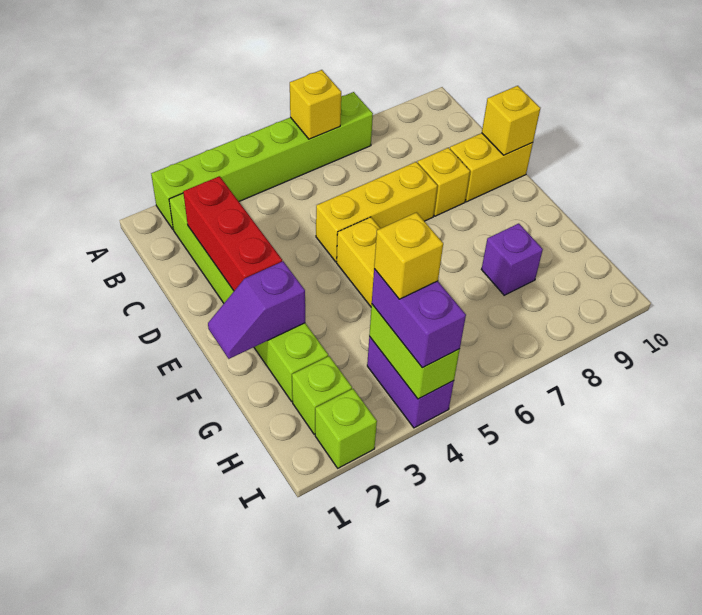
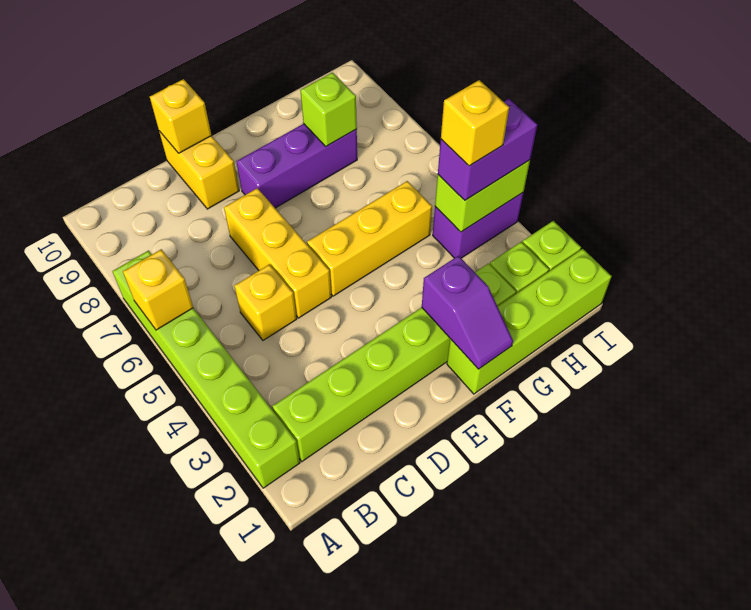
red brick C2:E2 level 2 -> none
yellow brick D8 level 1 -> yellow brick C5 level 1
none -> lime brick F1:I1 level 1
purple brick G8 level 1 -> purple brick E8:G8 level 1
none -> lime brick G8 level 2

